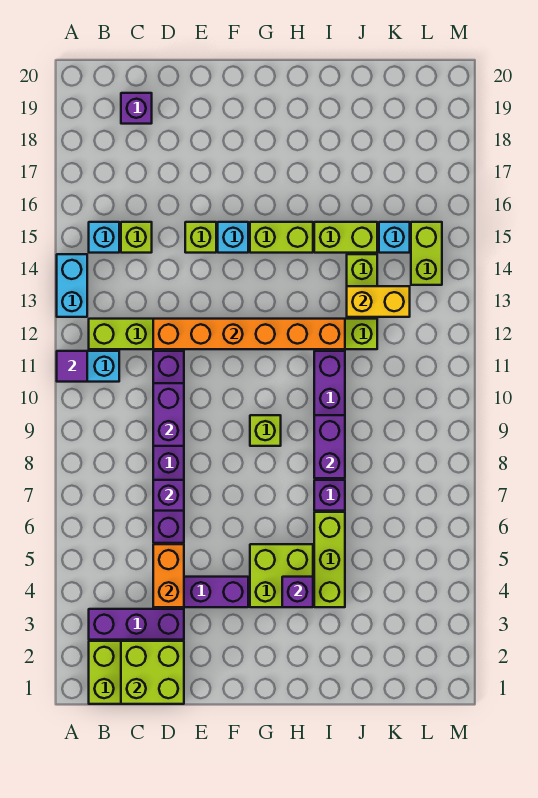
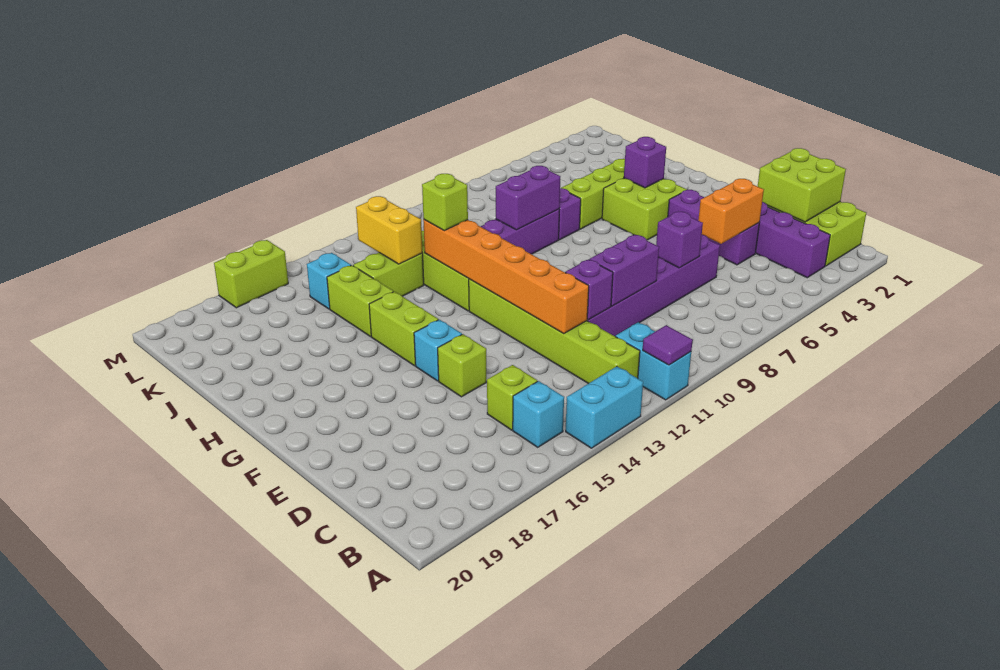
purple brick C19 level 1 -> purple brick D11 level 2
lime brick G9 level 1 -> lime brick I12 level 3
lime brick L14:L15 level 1 -> lime brick M16:M17 level 1

